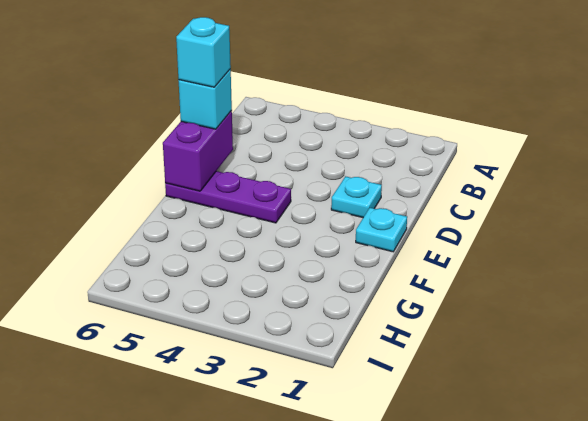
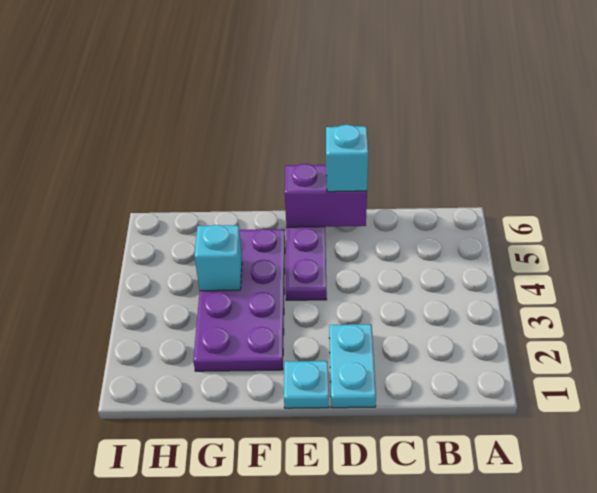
cyan plate D2 level 1 -> cyan plate D1:D2 level 1
cyan brick D6 level 4 -> cyan brick G4 level 2
none -> purple plate F2:G5 level 1

